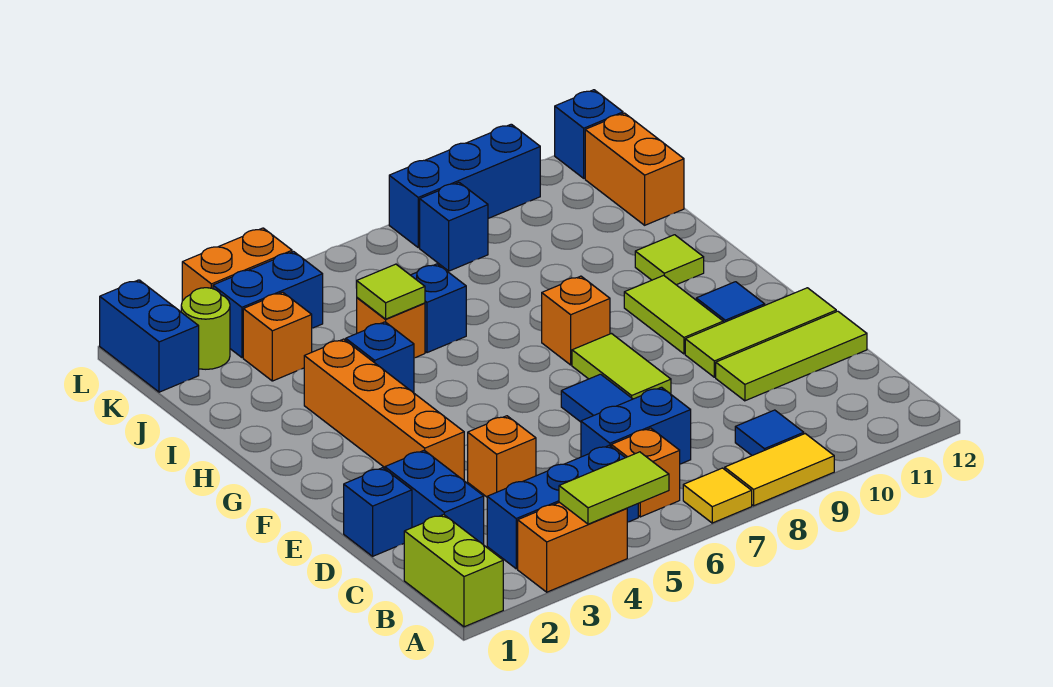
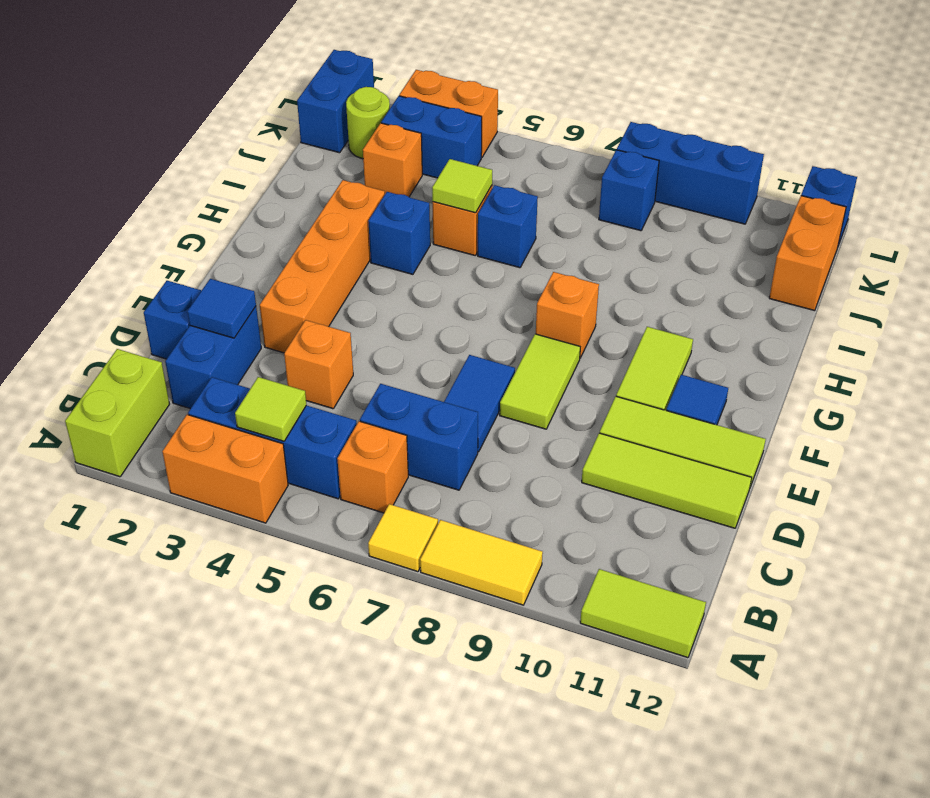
lime tile A4:A5 level 2 -> lime tile A11:A12 level 1
blue tile B9 level 1 -> blue tile D2 level 2
lime tile H11 level 1 -> lime tile B4 level 2

